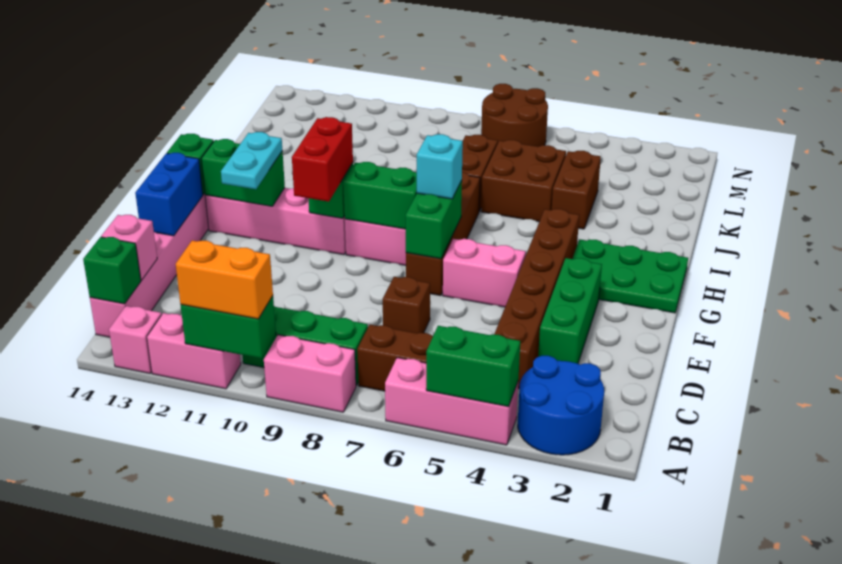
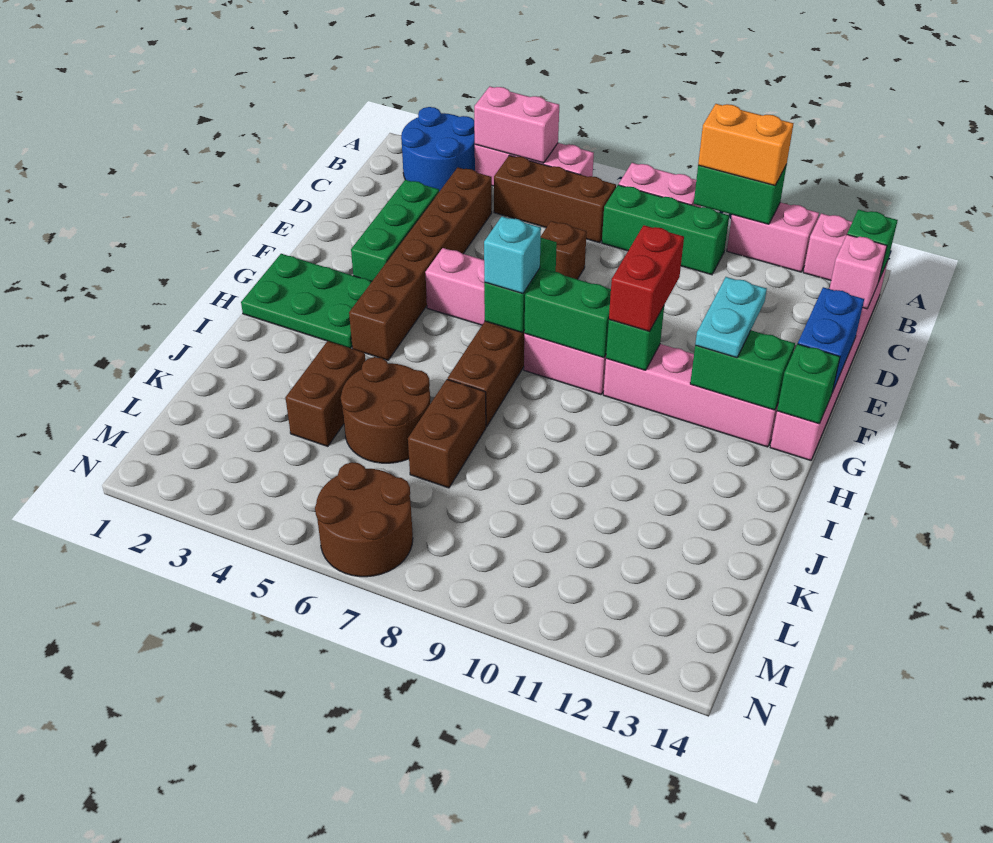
green brick A4:A5 level 2 -> pink brick A4:A5 level 2
brown brick J5:K6 level 1 -> brown round brick J5:K6 level 1

